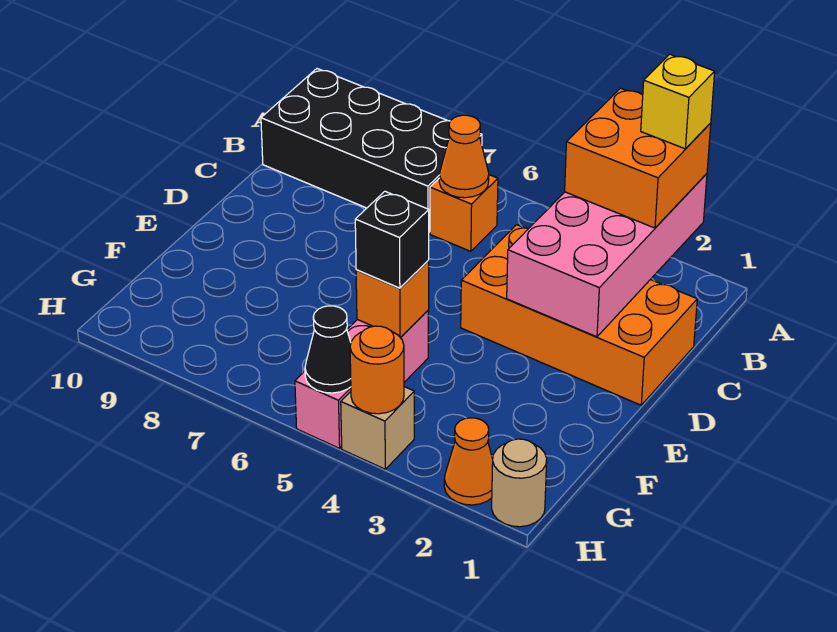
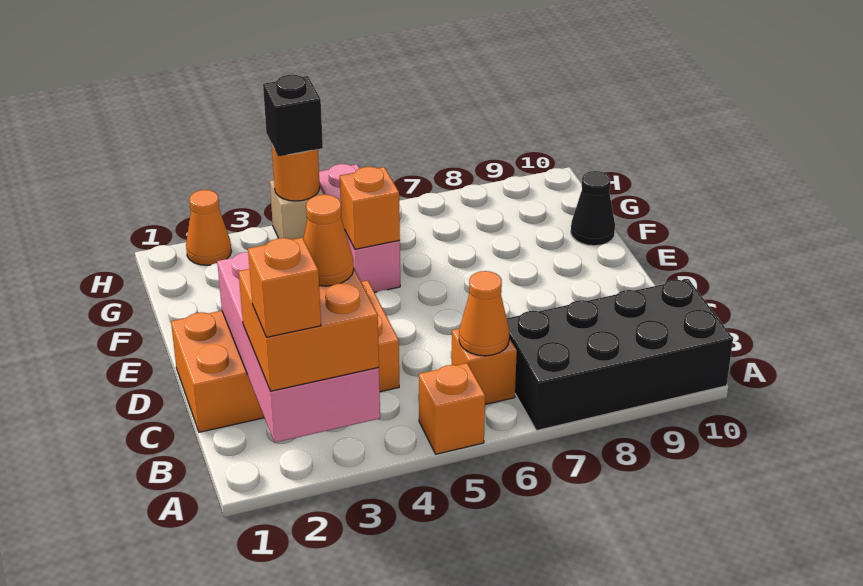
yellow brick A2 level 4 -> orange brick A2 level 4
none -> orange brick A5 level 1
none -> orange cone B3 level 4
black brick F5 level 3 -> black brick H4 level 3
tan round brick H1 level 1 -> none
black cone H5 level 2 -> black cone F10 level 1

